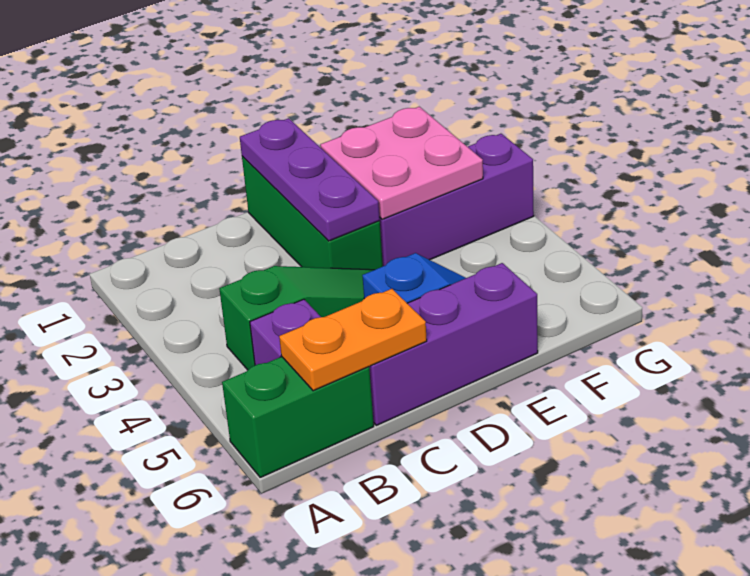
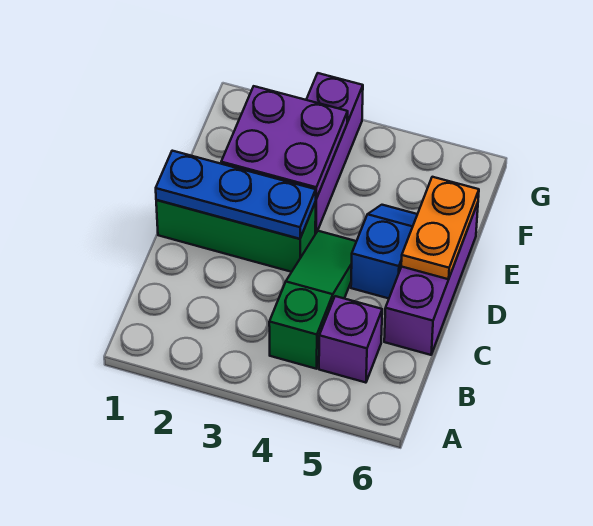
green brick A6:B6 level 1 -> none
orange plate B6:C6 level 2 -> orange plate D6:E6 level 2
purple plate D1:D3 level 2 -> blue plate D1:D3 level 2
pink plate E2:F3 level 2 -> purple plate E2:F3 level 2

